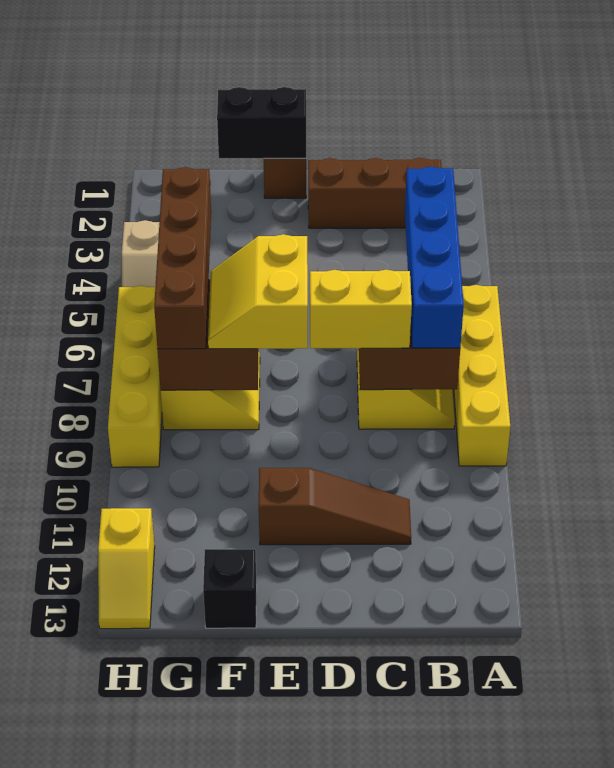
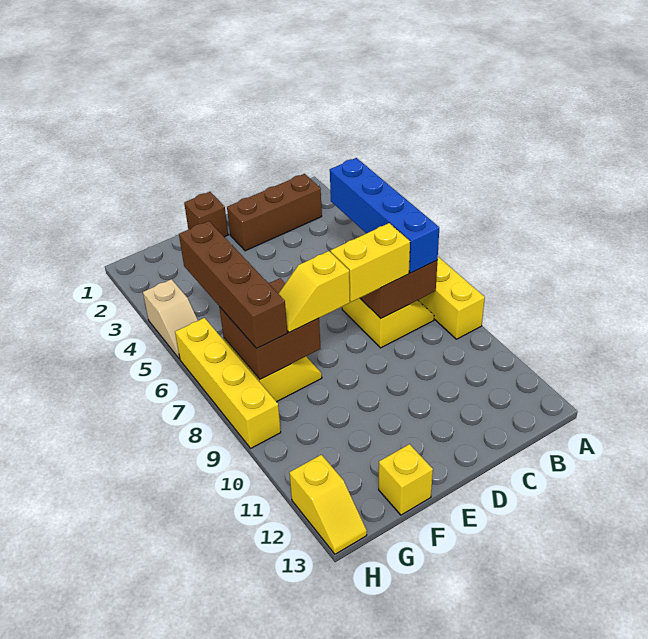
brown slope C11:E11 level 1 top E -> none
black brick E1:F1 level 2 -> none
yellow slope E7:F8 level 3 top E -> yellow slope E8:F8 level 3 top E
black brick F13 level 1 -> yellow brick F13 level 1

